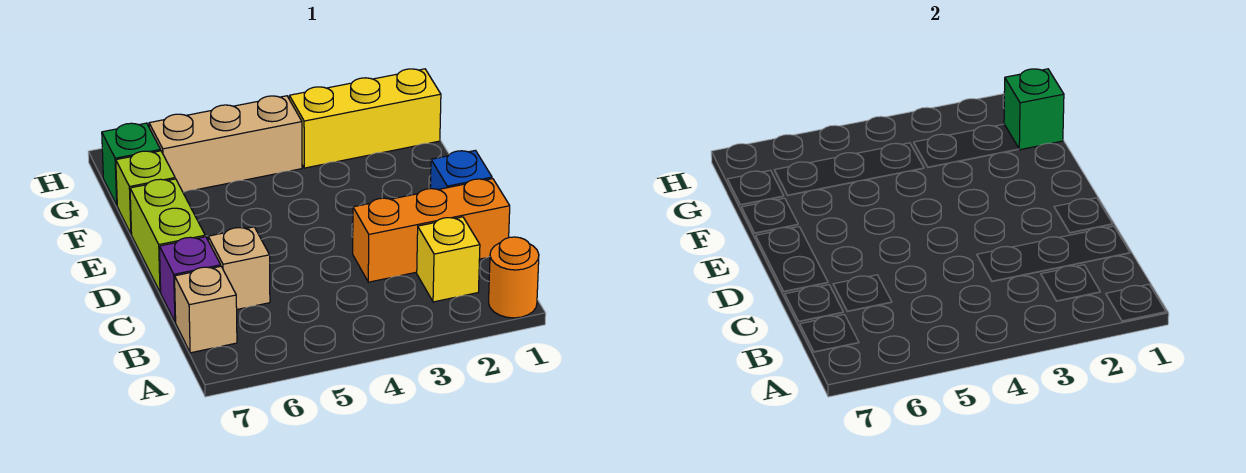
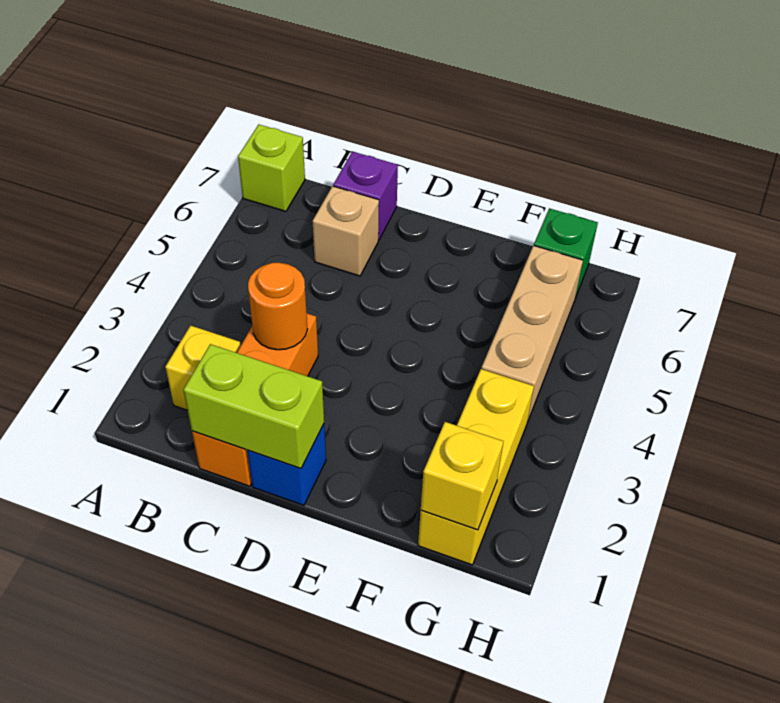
orange round brick A1 level 1 -> orange round brick C3 level 2
tan brick B7 level 1 -> none
lime brick D7:E7 level 1 -> lime brick C1:D1 level 2
lime brick F7 level 1 -> lime brick A7 level 1
green brick G1 level 2 -> yellow brick G1 level 2

